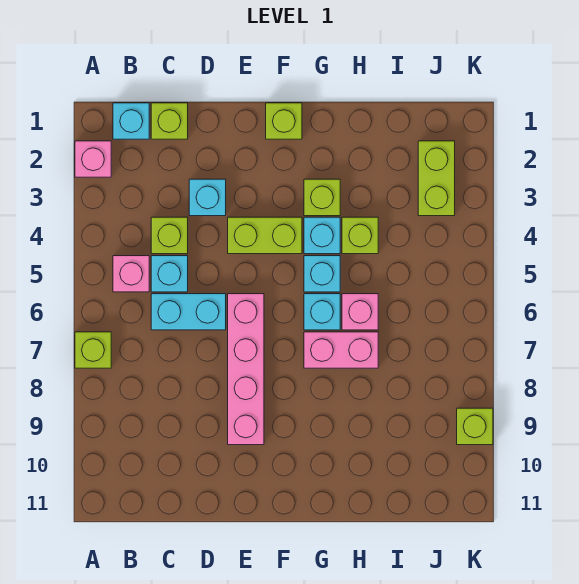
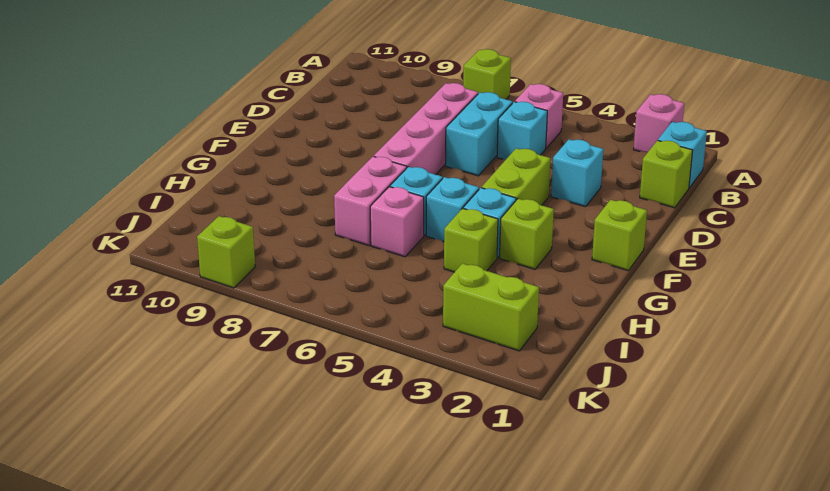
lime brick C4 level 1 -> none
pink brick E6:E9 level 1 -> pink brick C7:F7 level 1

